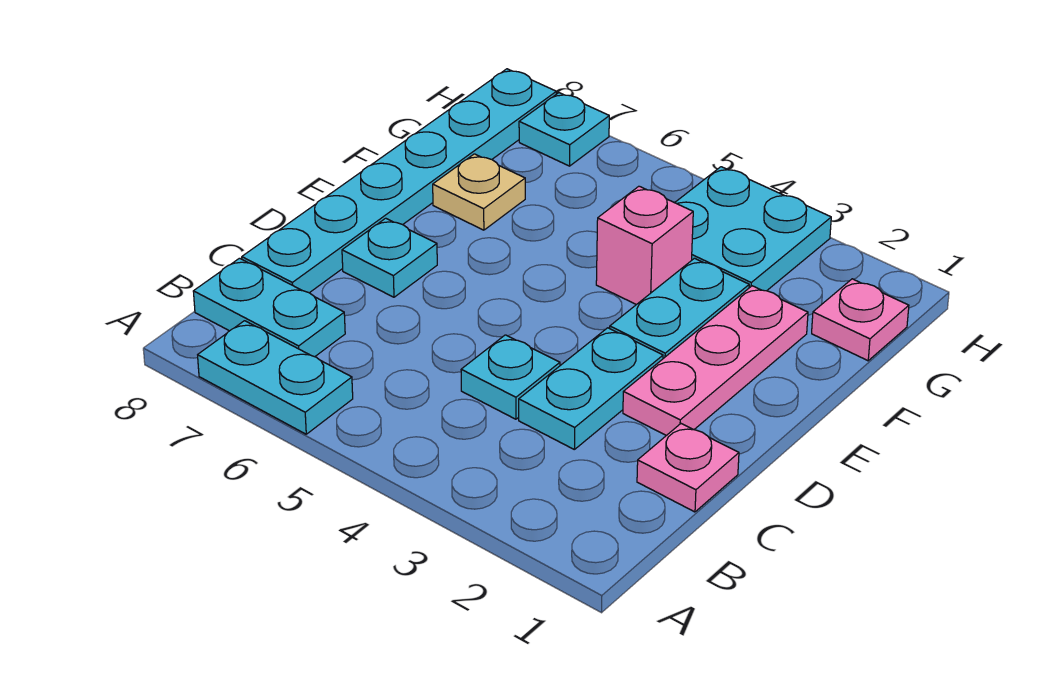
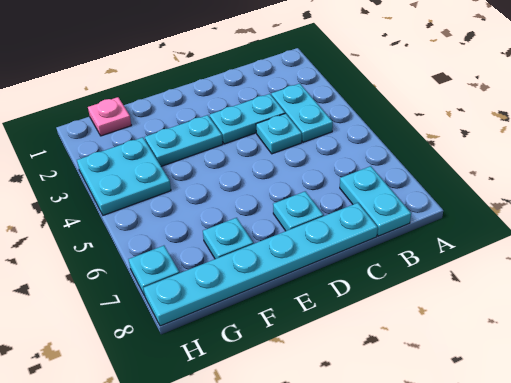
cyan plate A6:A7 level 1 -> cyan plate B3:B4 level 1
pink plate C1 level 1 -> none
pink plate D2:F2 level 1 -> none
pink brick F4 level 1 -> none
tan plate F7 level 1 -> cyan plate F7 level 1

